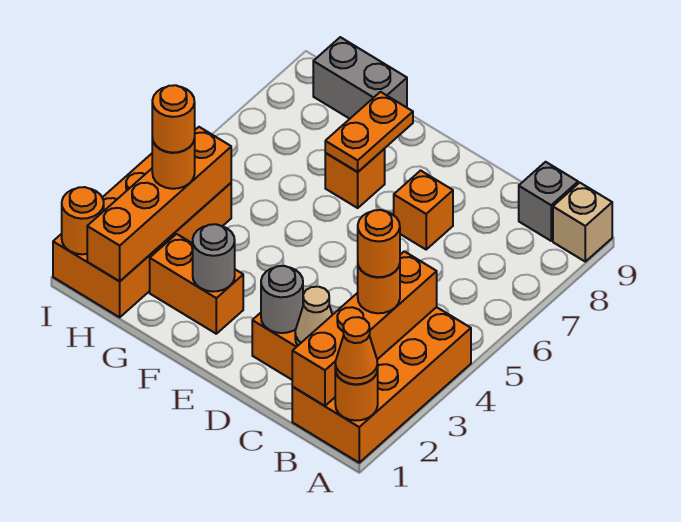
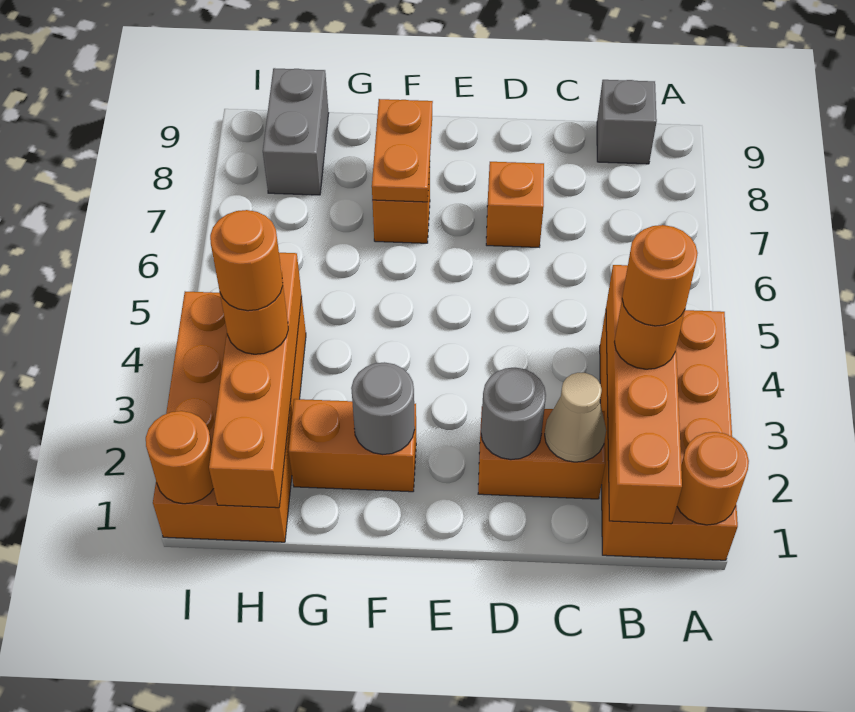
orange cone A1 level 3 -> none
tan brick A9 level 1 -> none
grey brick G9:H9 level 1 -> grey brick H8:H9 level 1

